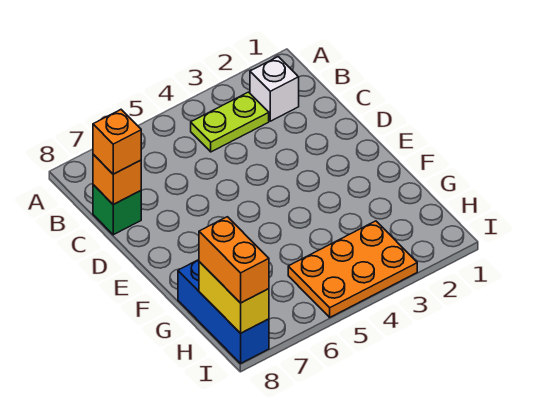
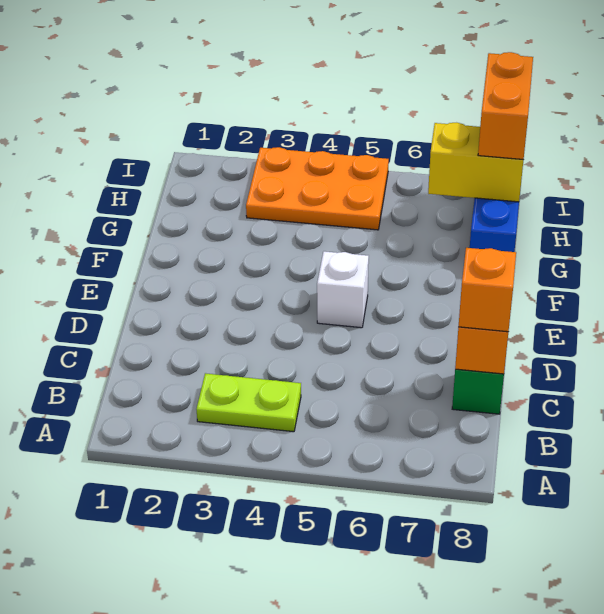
white brick B2 level 1 -> white brick E5 level 1
yellow brick H8:I8 level 2 -> yellow brick H7:H8 level 2

